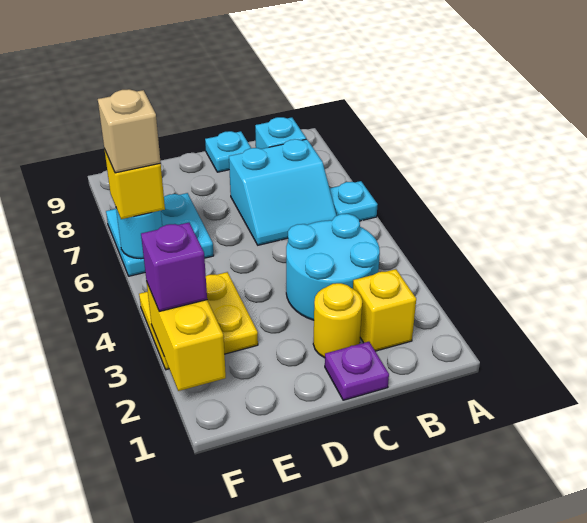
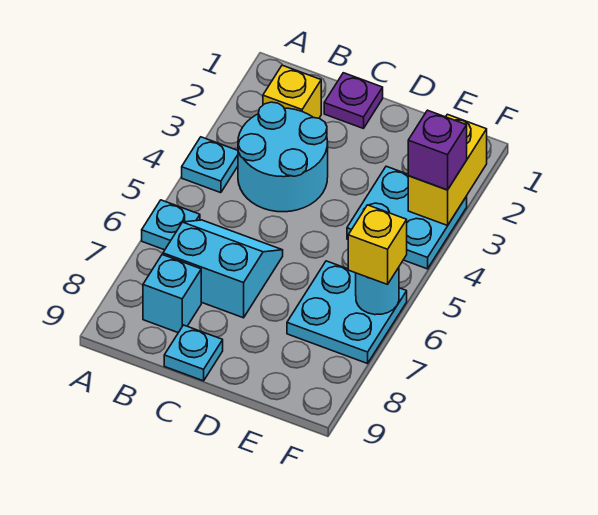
none -> cyan plate A4 level 1
yellow round brick C2 level 1 -> none
yellow plate E3:F4 level 1 -> cyan plate E3:F4 level 1
tan brick F6 level 4 -> none

